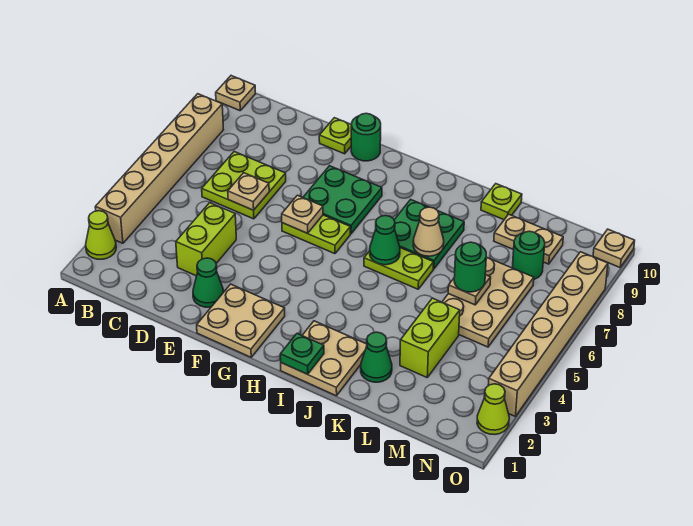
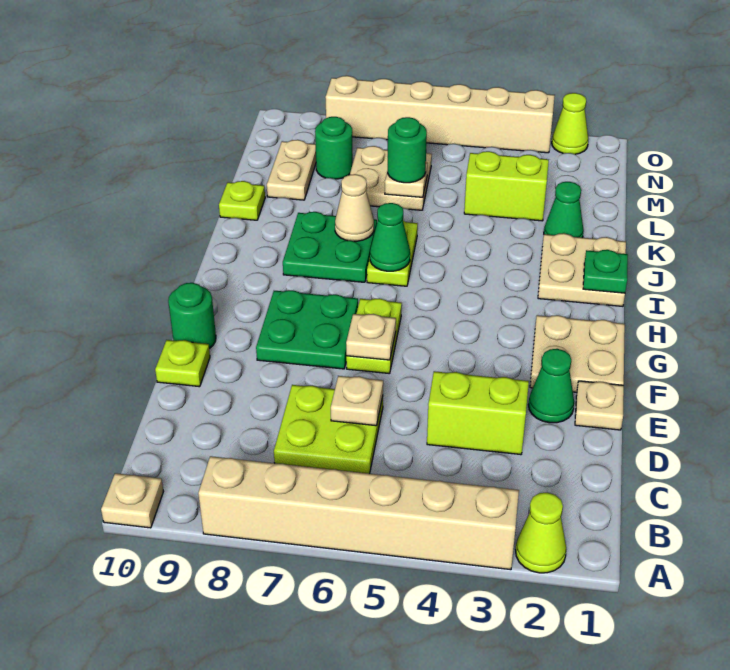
tan plate L5:M7 level 1 -> tan plate L6:M7 level 1
tan plate O10 level 1 -> tan plate E1 level 1

